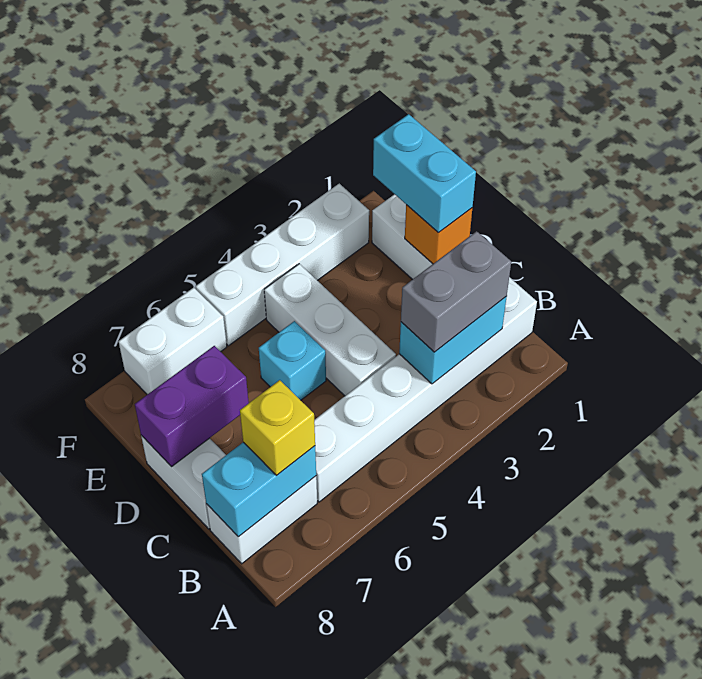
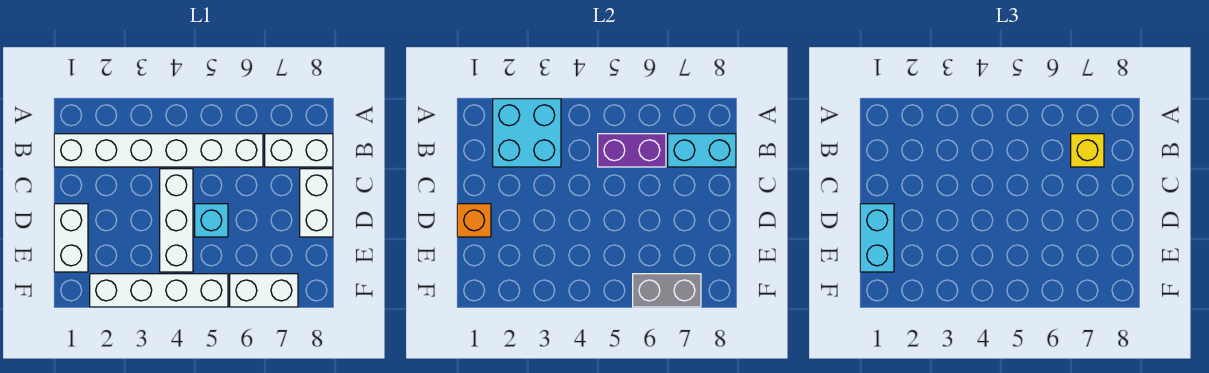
cyan brick B2:B3 level 2 -> cyan brick A2:B3 level 2
grey brick B2:B3 level 3 -> grey brick F6:F7 level 2
purple brick D7:D8 level 2 -> purple brick B5:B6 level 2

